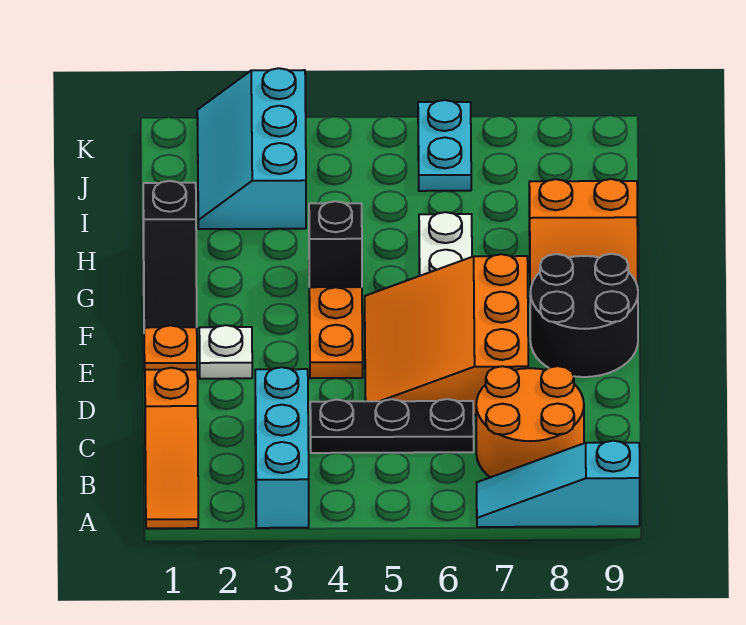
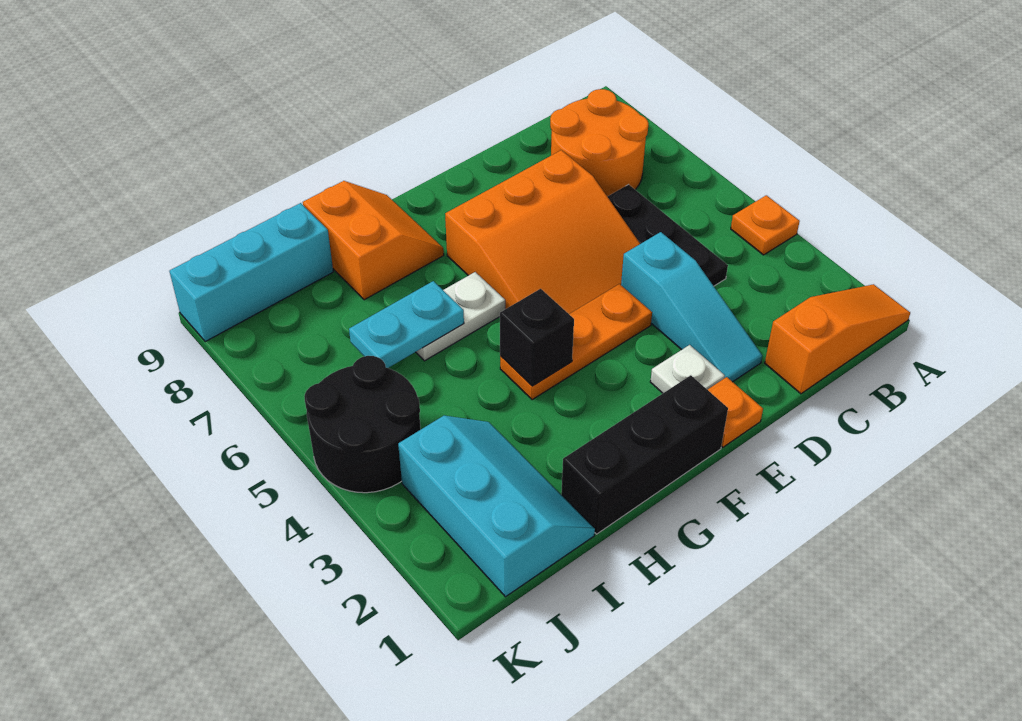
cyan brick A3:C3 level 1 -> cyan brick I9:K9 level 1
none -> orange plate A4 level 1
cyan slope A7:A9 level 1 top 9 -> cyan slope D2:D4 level 1 top 4
black round brick E8:F9 level 1 -> black round brick J4:K5 level 1
black slope F1:H1 level 1 top H -> black brick F1:H1 level 1
cyan slope I2:K3 level 1 top 3 -> cyan slope I1:J3 level 1 top J
cyan plate J6:K6 level 1 -> cyan plate H6:I6 level 2

